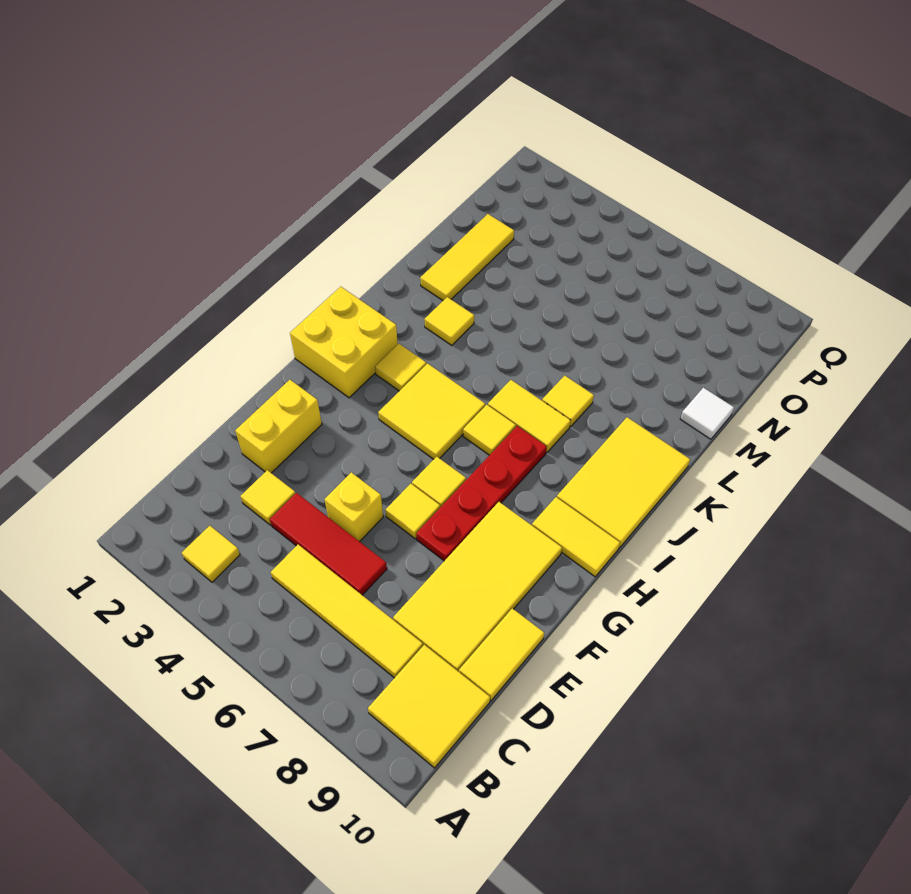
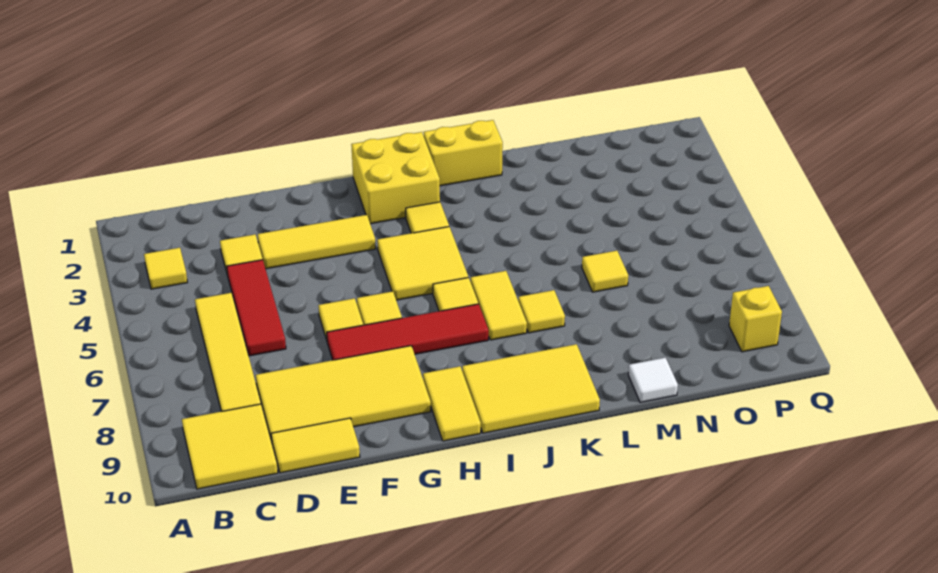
yellow brick E2:F2 level 1 -> yellow brick J1:K1 level 1
yellow brick E5 level 1 -> yellow brick P9 level 1
red plate F7:I7 level 1 -> red tile F7:I7 level 1
yellow tile K3 level 1 -> yellow tile M6 level 1
yellow tile L2:N2 level 1 -> yellow tile E3:G3 level 1

